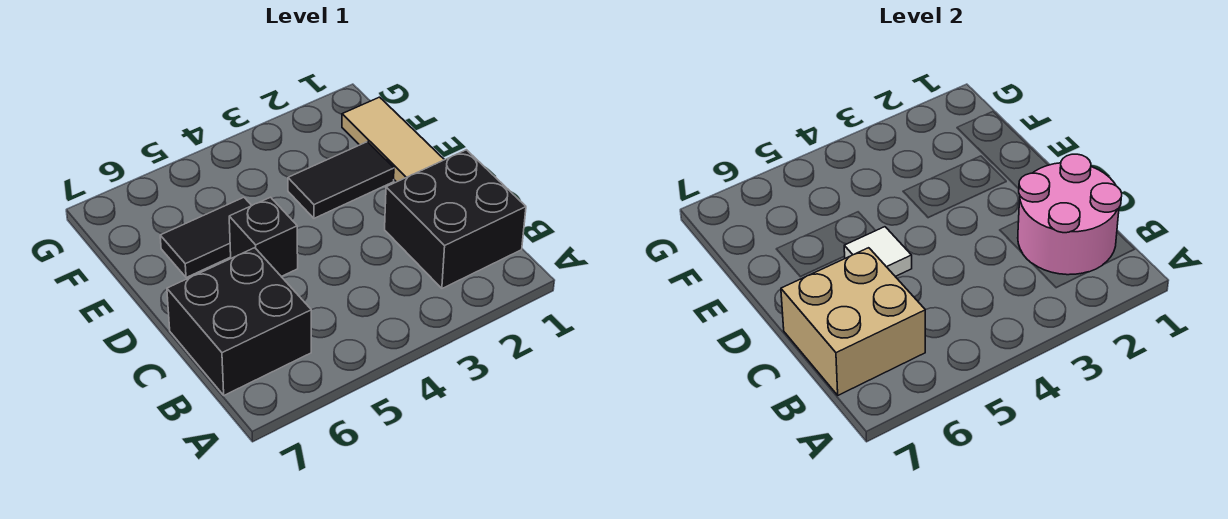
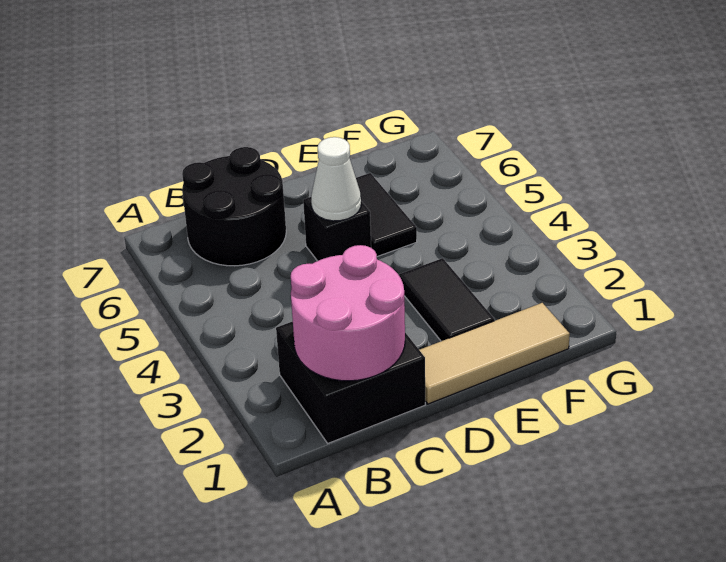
black brick B6:C7 level 1 -> black round brick B6:C7 level 1
tan brick B6:C7 level 2 -> none
white tile D5 level 2 -> white cone D5 level 2

